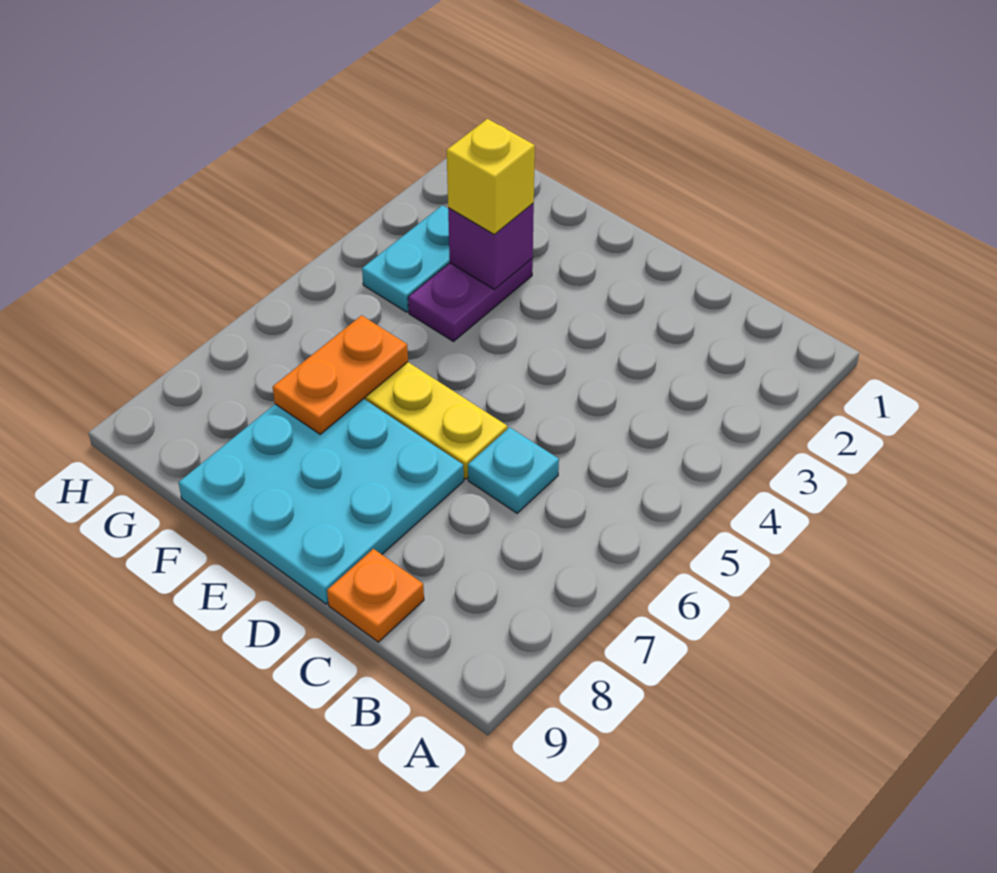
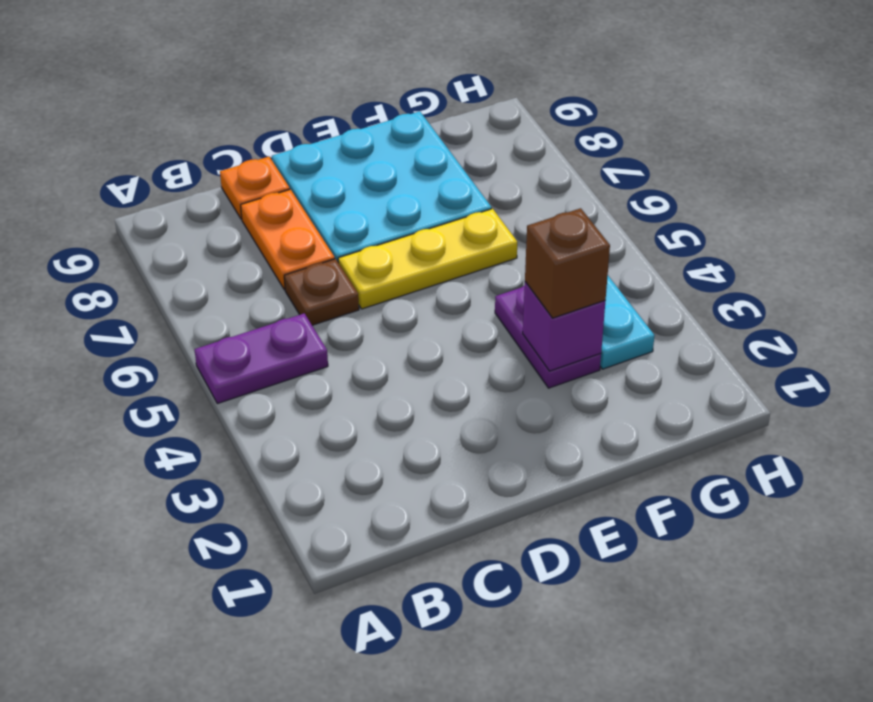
none -> purple plate A5:B5 level 1
cyan plate C6 level 1 -> brown plate C6 level 1
yellow brick F3 level 3 -> brown brick F3 level 3
orange plate F6:F7 level 2 -> orange plate C7:C8 level 1

